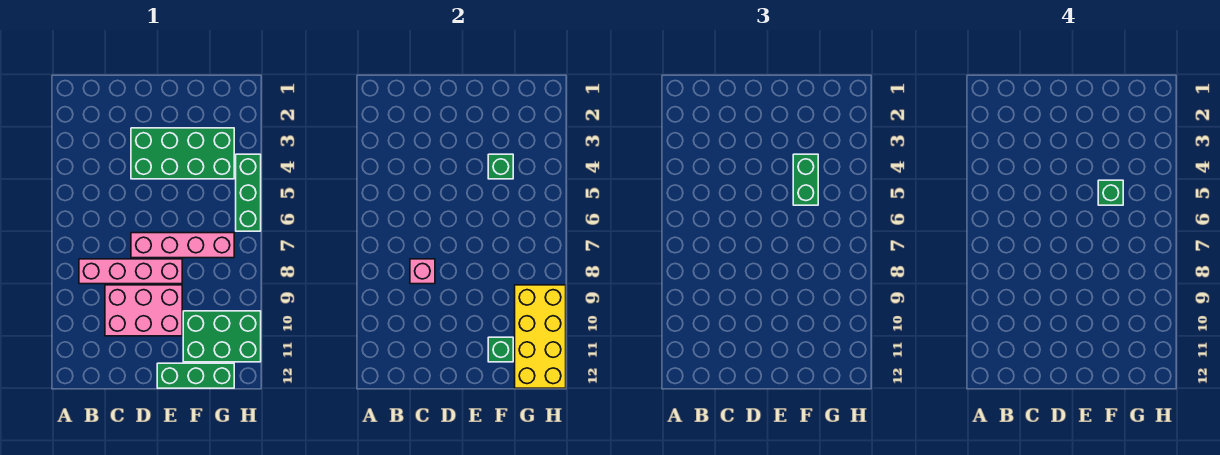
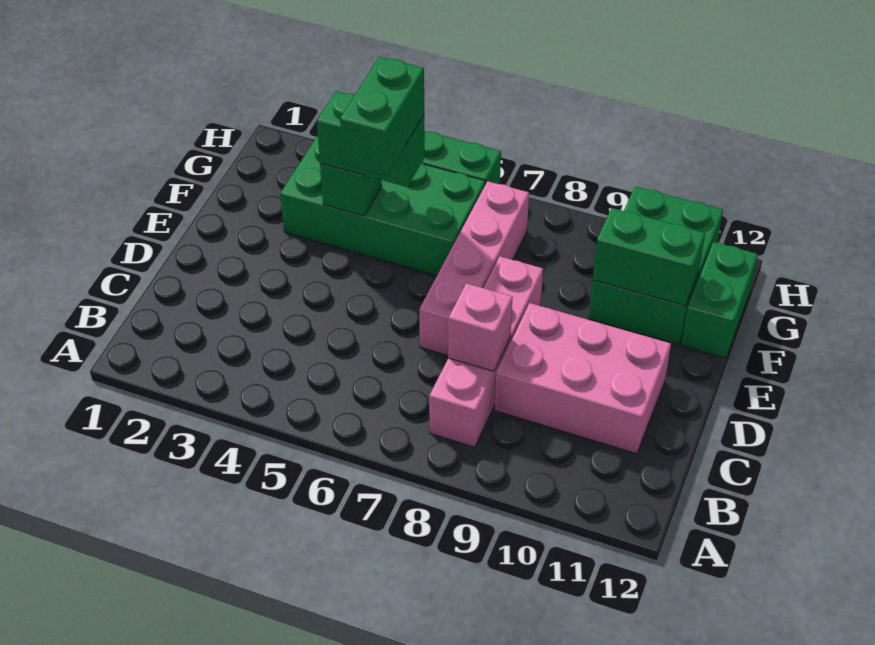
pink brick C9:E10 level 1 -> pink brick C9:D11 level 1
green brick D3:G4 level 1 -> green brick F3:G6 level 1
green brick E12:G12 level 1 -> green brick F12:G12 level 1
green brick F5 level 4 -> green brick E5:F5 level 4
green brick F11 level 2 -> green brick F10:F11 level 2
yellow brick G9:H12 level 2 -> none

